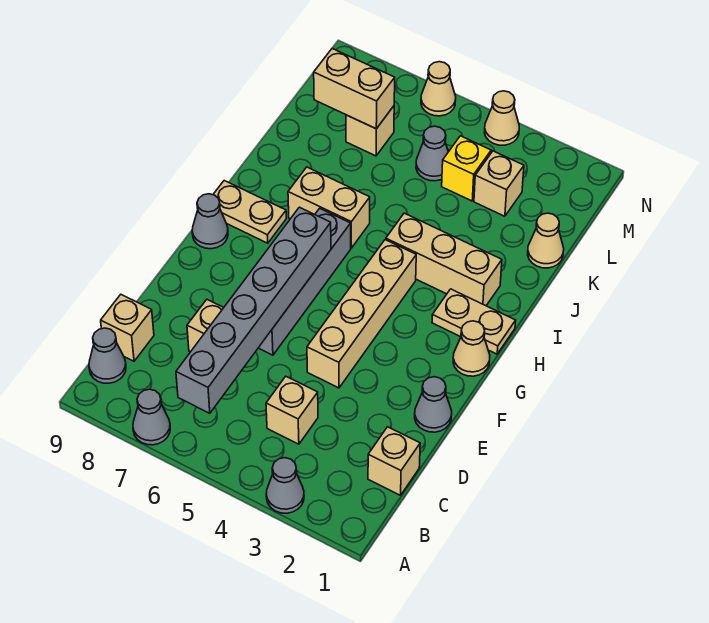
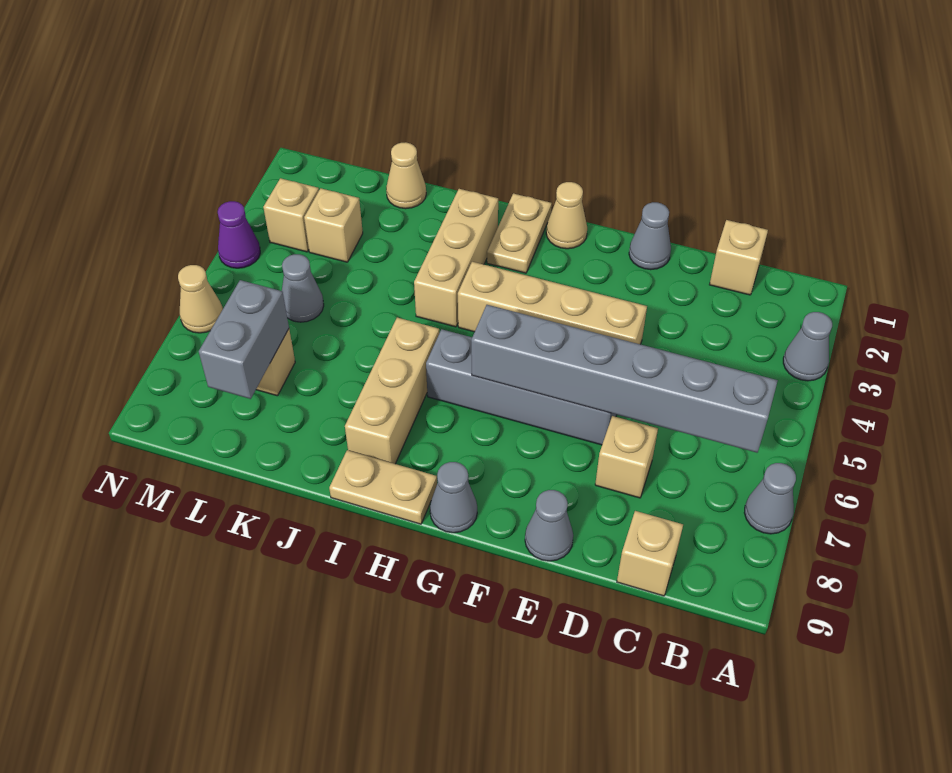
grey cone B9 level 1 -> grey cone E9 level 1
tan brick C4 level 1 -> tan brick M3 level 1
tan plate H8:H9 level 1 -> tan plate H9:I9 level 1
tan brick I6:I7 level 1 -> tan brick I6:I8 level 1
yellow brick L4 level 1 -> none
tan brick L7:L8 level 2 -> grey brick L7:L8 level 2
tan cone N4 level 1 -> purple cone N4 level 1

